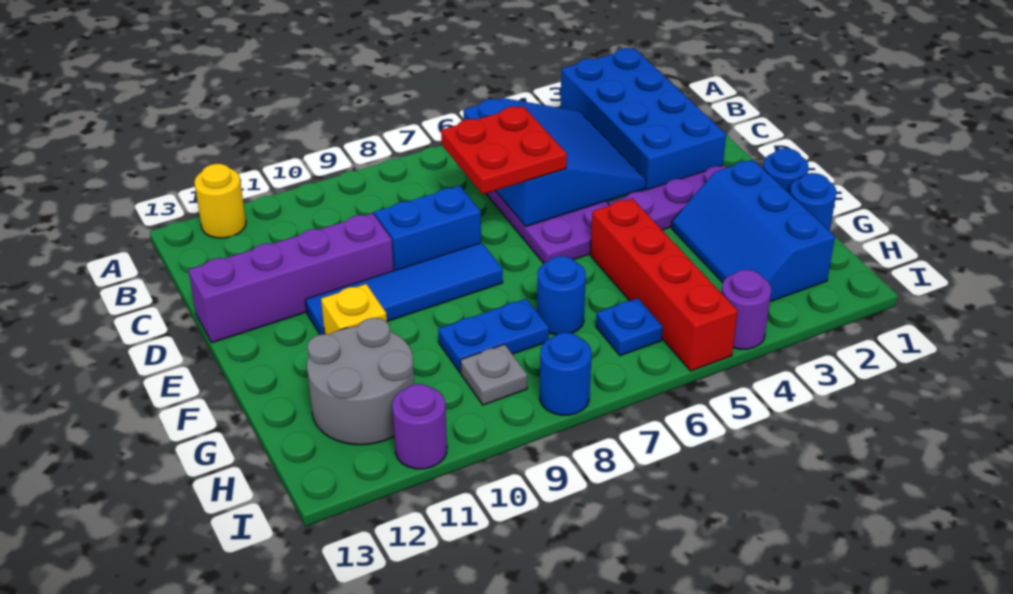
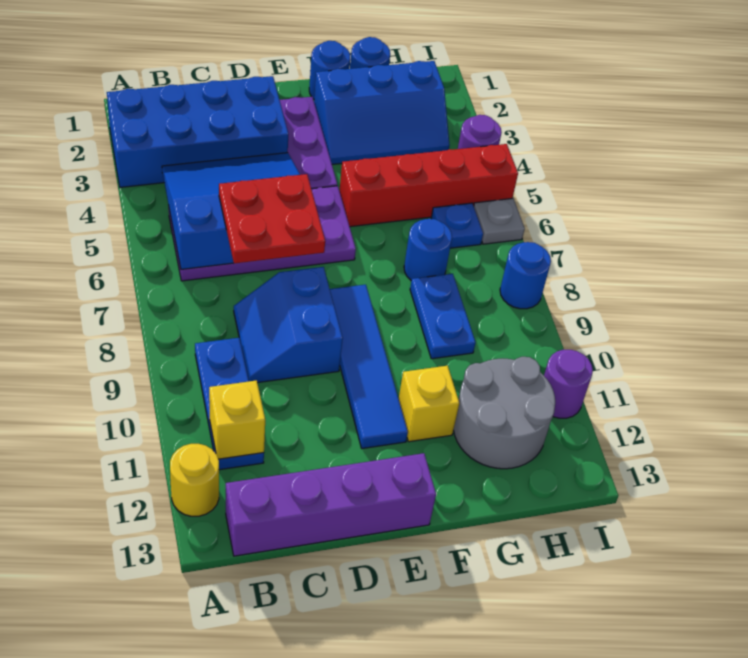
none -> blue plate B9:B11 level 1
none -> yellow brick B11 level 2
purple brick D10:D13 level 1 -> purple brick B13:E13 level 1
grey plate H9 level 1 -> grey plate I6 level 1

